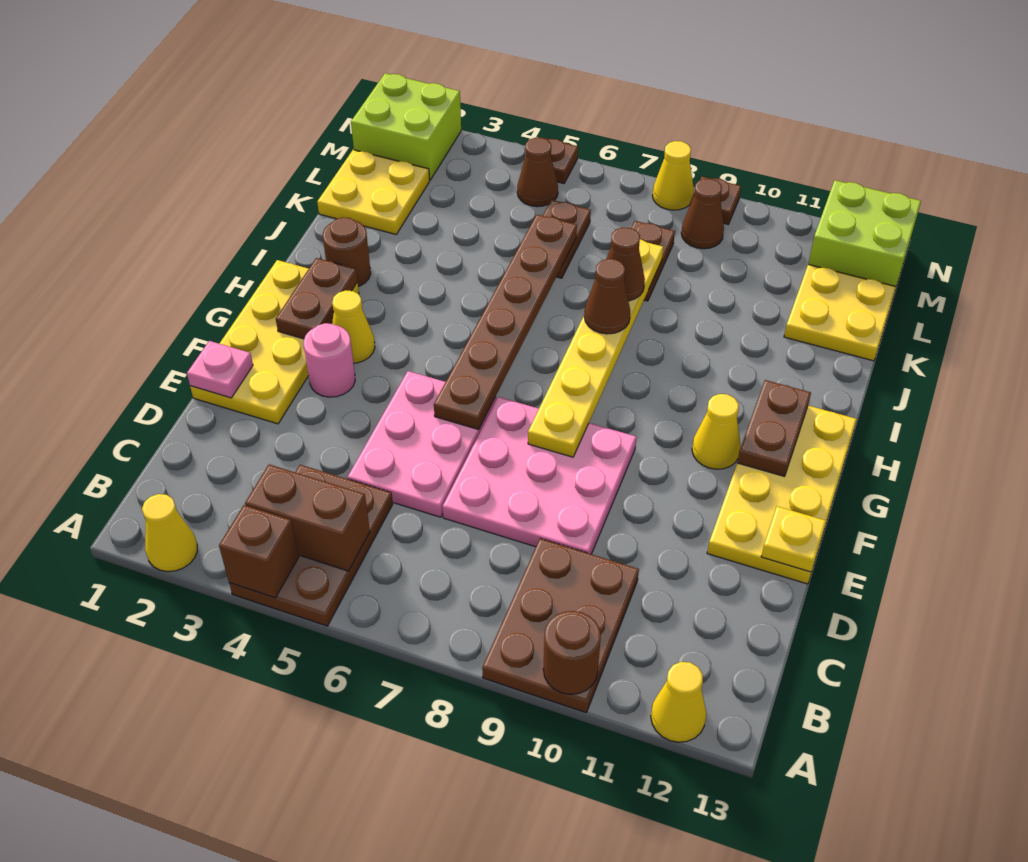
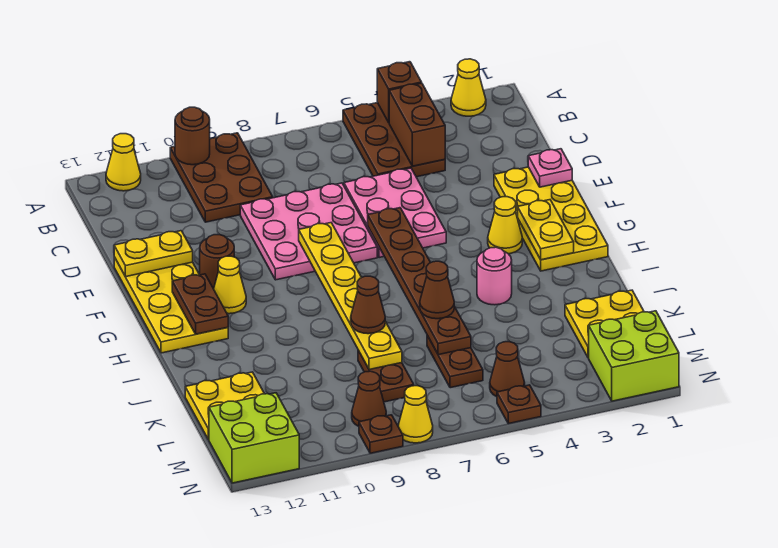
brown brick B4:B5 level 2 -> brown brick B4:C4 level 2
yellow plate E13 level 2 -> yellow plate E12:E13 level 2
pink round brick F3 level 1 -> pink round brick I4 level 1
brown plate G2:H2 level 2 -> yellow plate G2:H2 level 2
brown round brick I2 level 1 -> brown round brick F11 level 1
brown cone I8 level 3 -> brown cone J6 level 3

